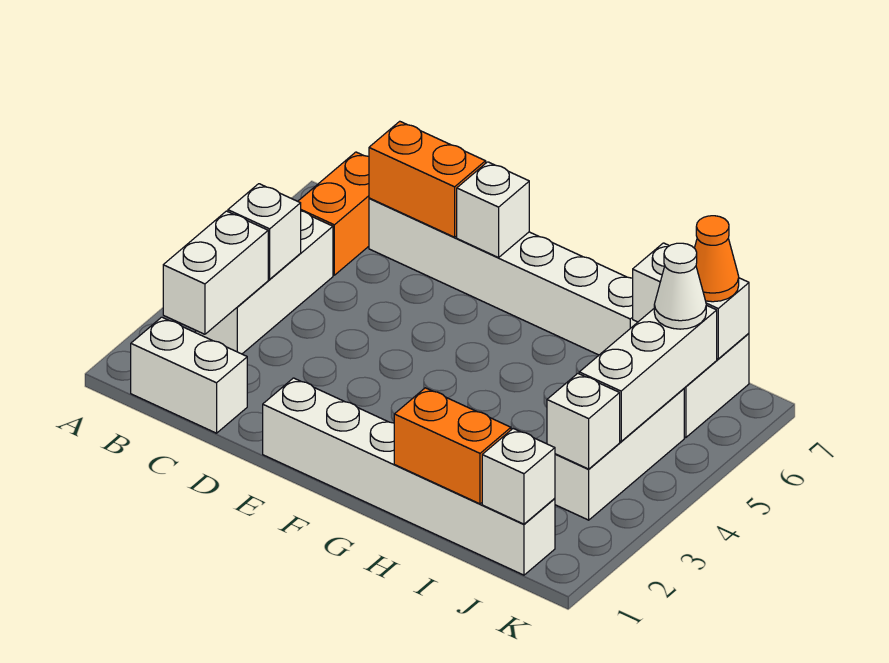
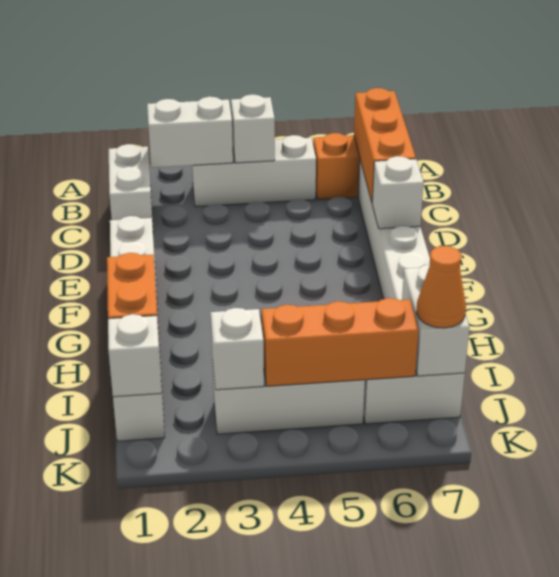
orange brick C7:D7 level 2 -> orange brick B7:D7 level 2
white brick J4:J6 level 2 -> orange brick J4:J6 level 2
white cone J6 level 3 -> none

